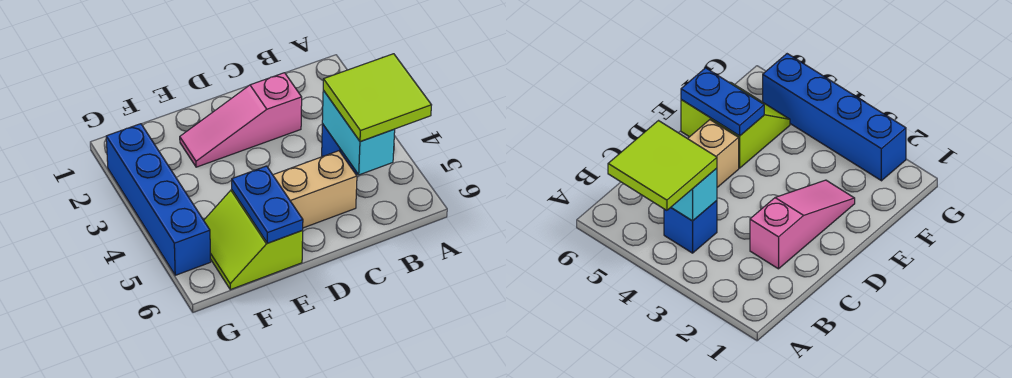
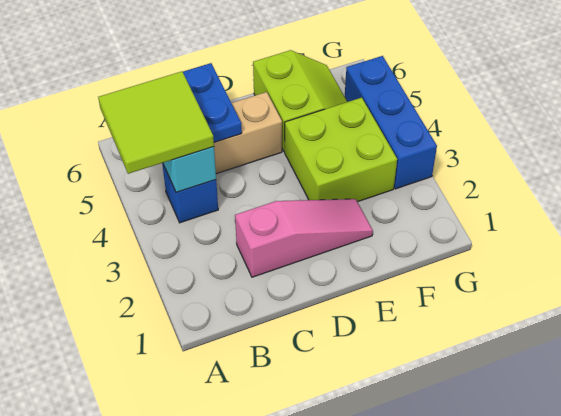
none -> lime brick E3:F4 level 1
blue plate E5:E6 level 2 -> blue plate C5:C6 level 2
blue brick G2:G5 level 1 -> blue brick G3:G5 level 1

